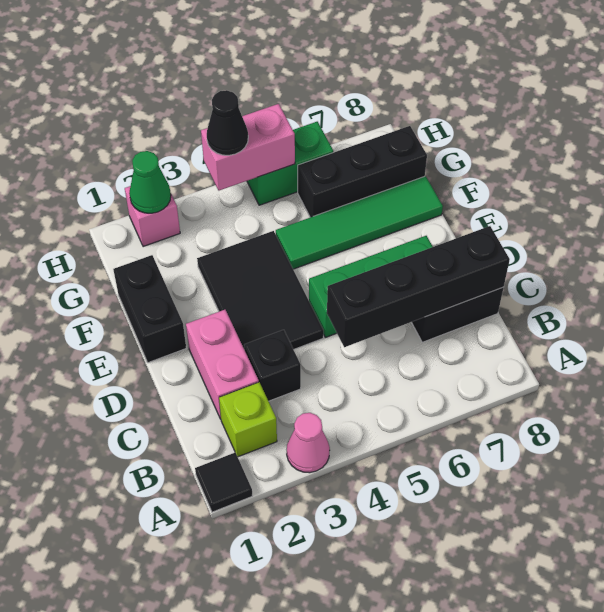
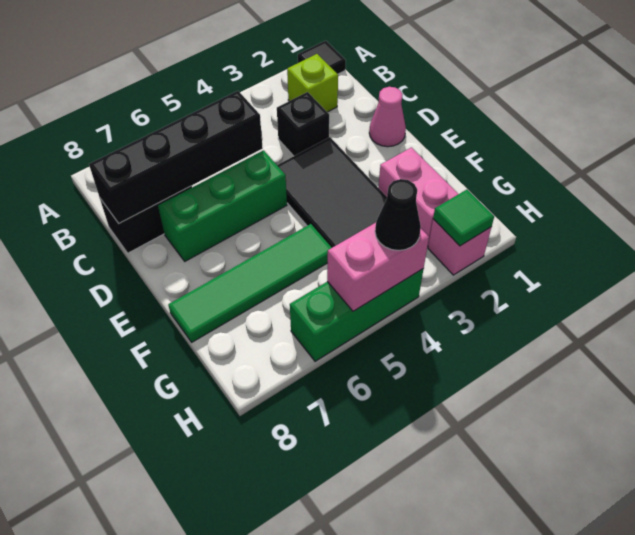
pink cone A3 level 1 -> pink cone D1 level 1
pink brick C2:D2 level 1 -> pink brick F2:G2 level 1
black brick E1:F1 level 1 -> none
black brick G6:G8 level 1 -> none
green cone H2 level 2 -> green tile H2 level 2
green brick H5:H6 level 1 -> green brick H4:H6 level 1

